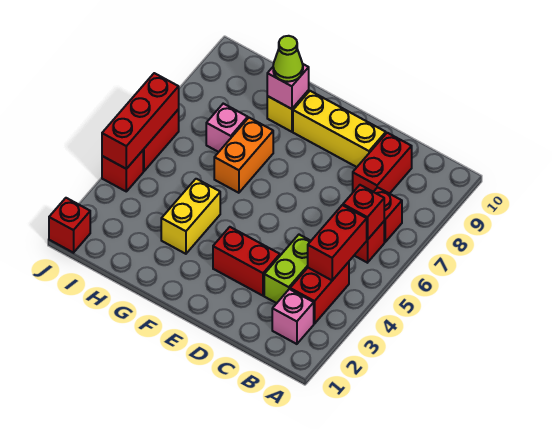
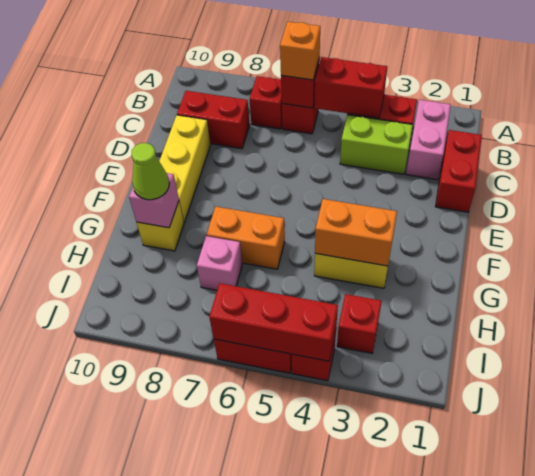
pink brick B2 level 1 -> pink brick B2:C2 level 1
none -> orange brick B6 level 3
red brick D3:E3 level 1 -> red brick C1:D1 level 1
none -> orange brick G3:G4 level 2
red brick J1 level 1 -> red brick I3 level 1

